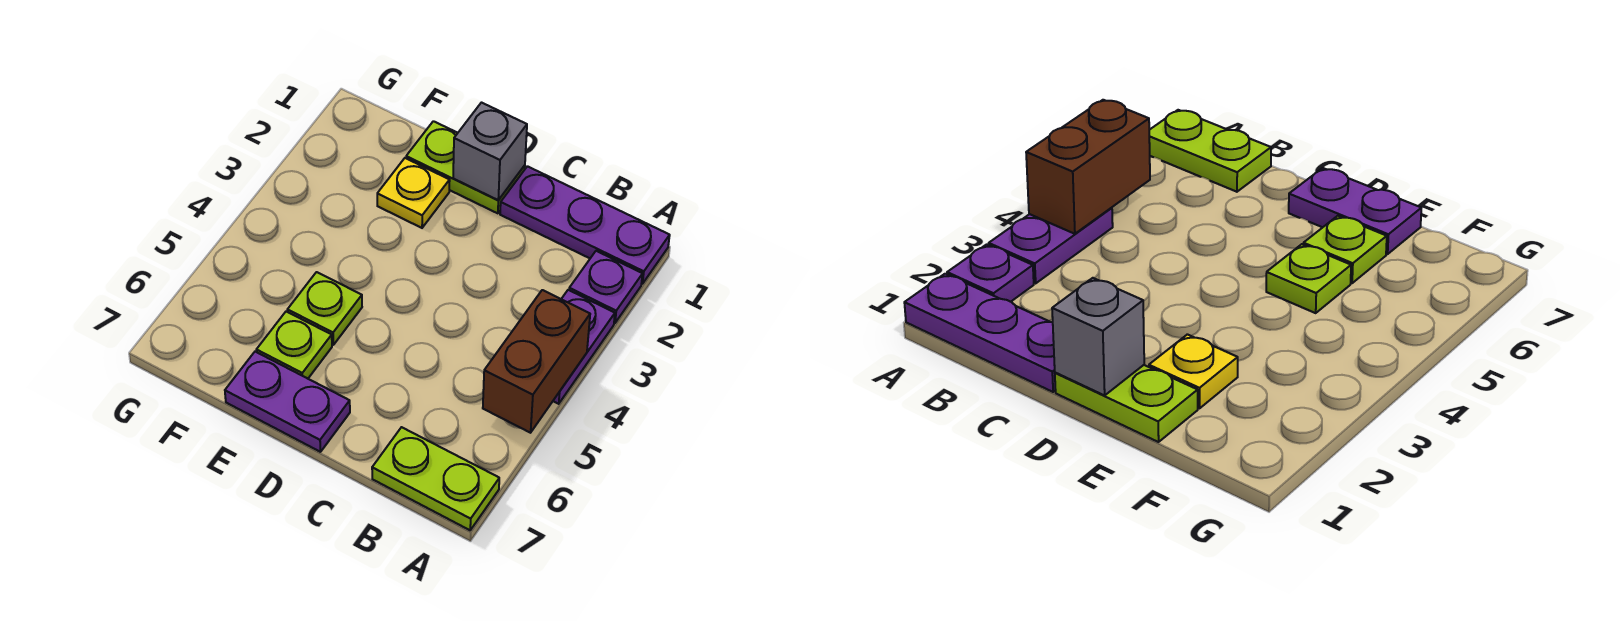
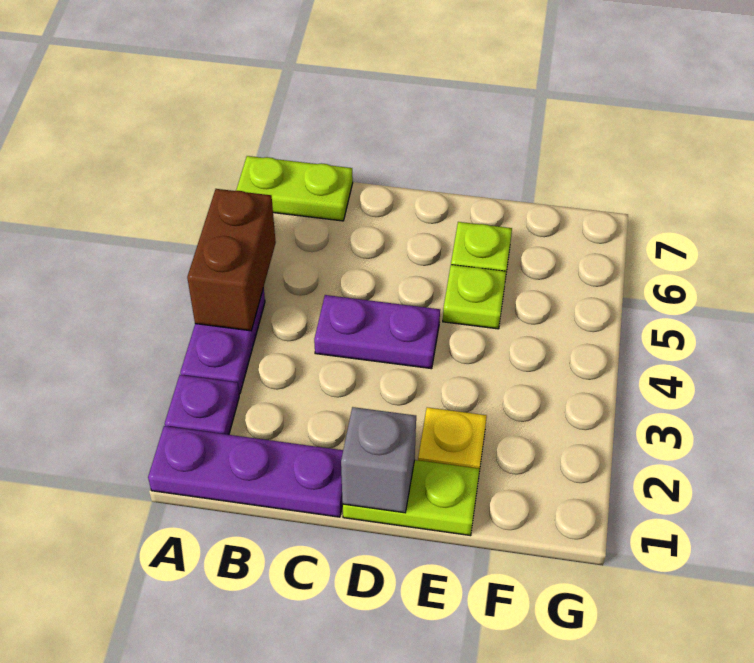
purple plate D7:E7 level 1 -> purple plate C4:D4 level 1

